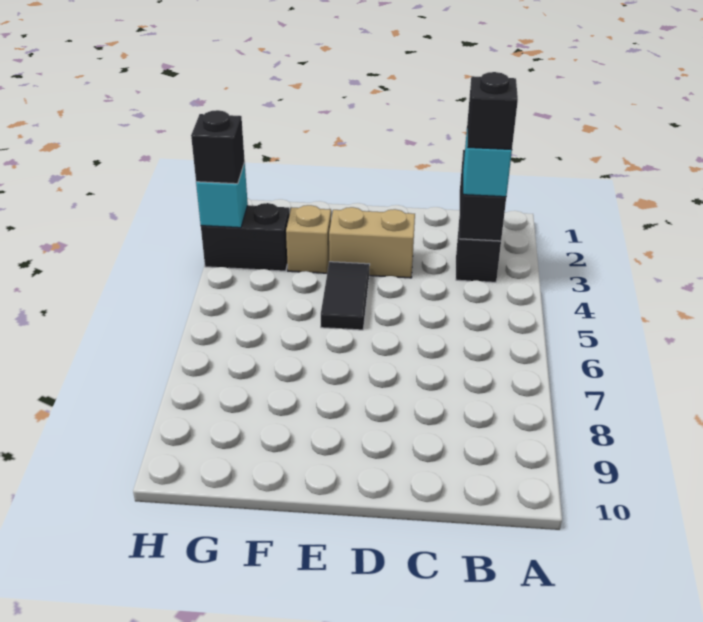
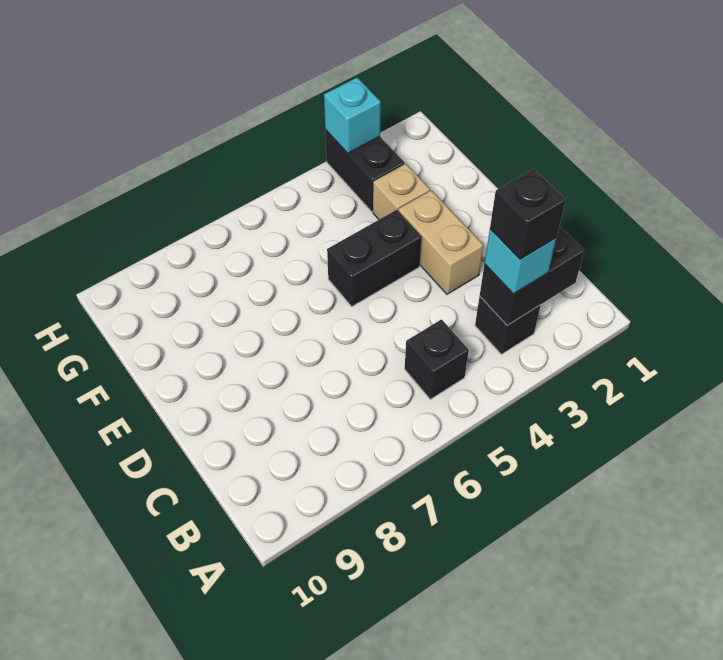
black tile E4:E5 level 1 -> black brick E4:E5 level 1
black brick H3 level 3 -> black brick B5 level 1

